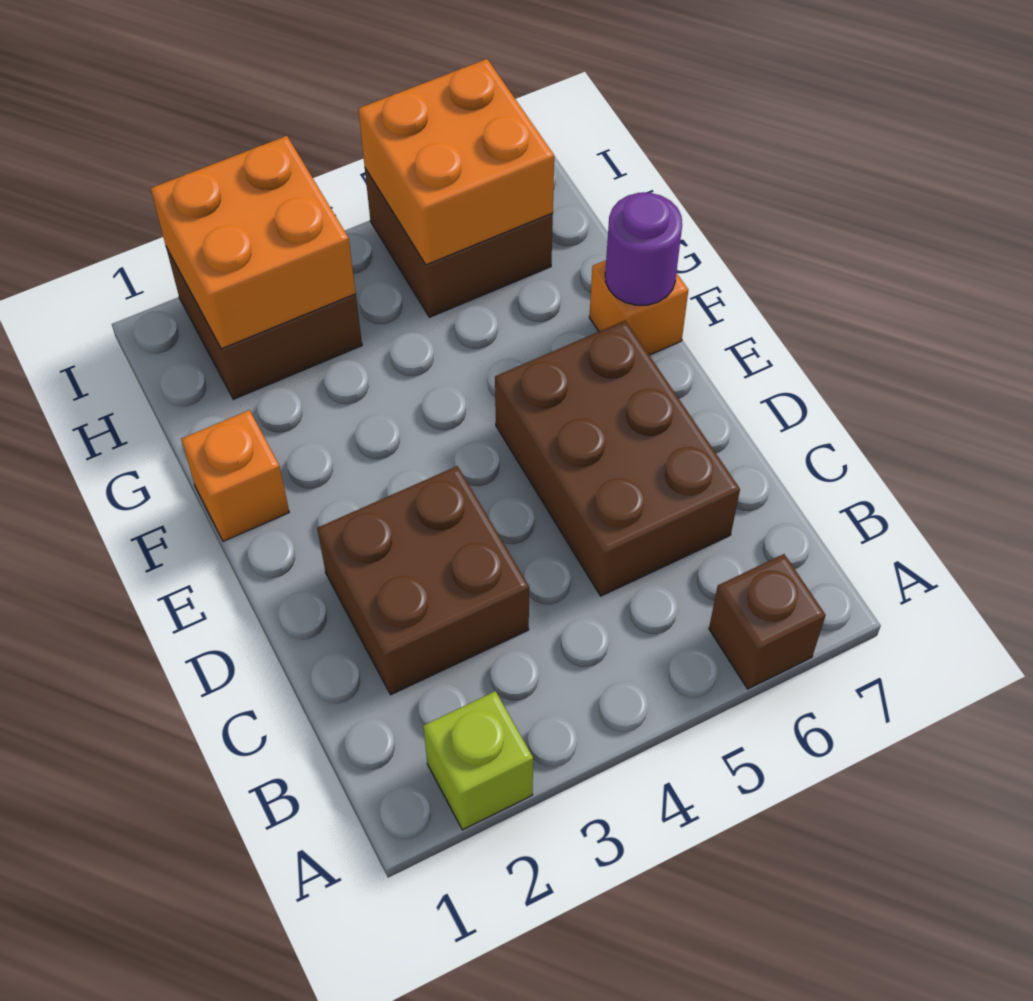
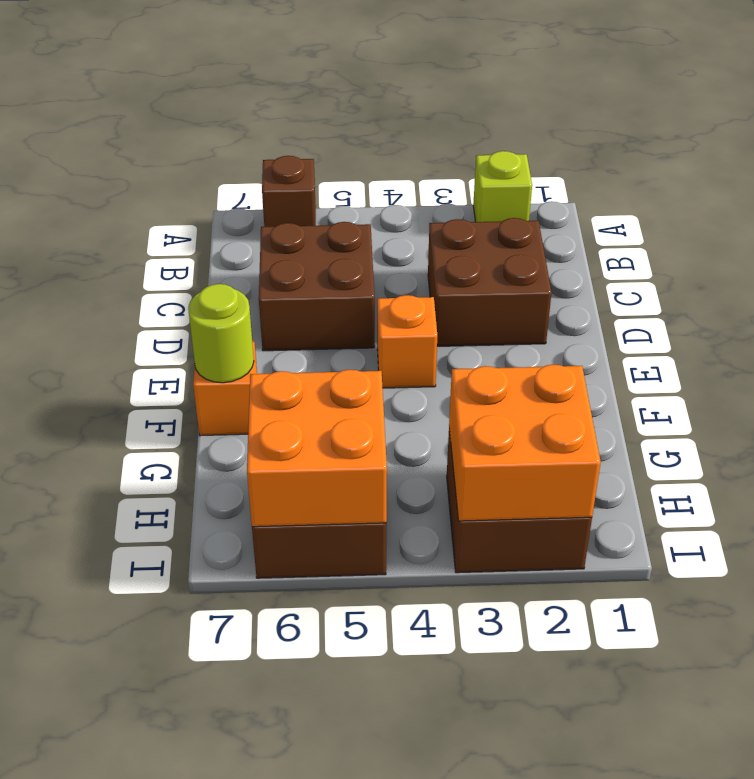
brown brick C5:E6 level 1 -> brown brick C5:D6 level 1
orange brick F1 level 1 -> orange brick E4 level 1
purple round brick F7 level 2 -> lime round brick F7 level 2

